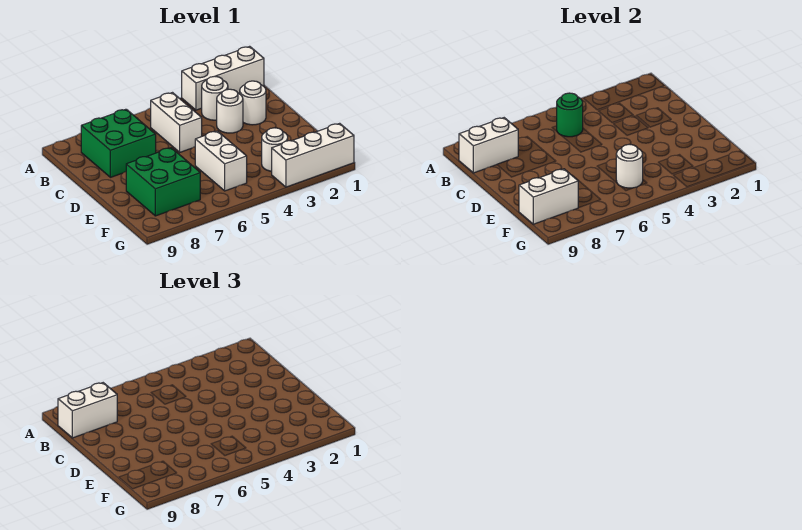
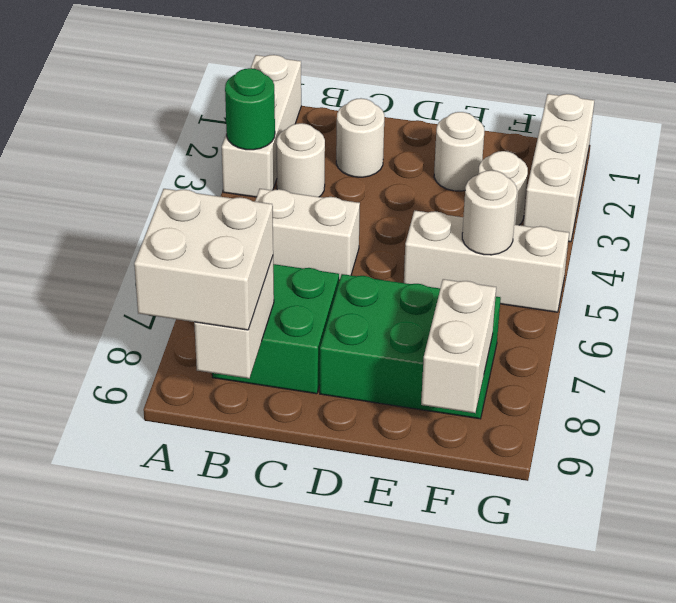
green round brick B5 level 2 -> green round brick A3 level 2
white brick B8:B9 level 3 -> white brick A8:B9 level 3
white round brick C3 level 1 -> white round brick E2 level 1
white brick E5:F5 level 1 -> white brick E5:G5 level 1
green brick E7:F8 level 1 -> green brick D7:F8 level 1

